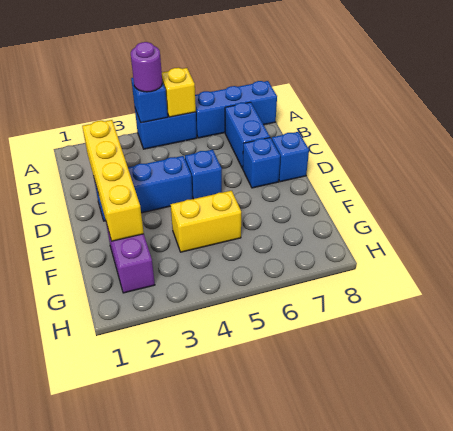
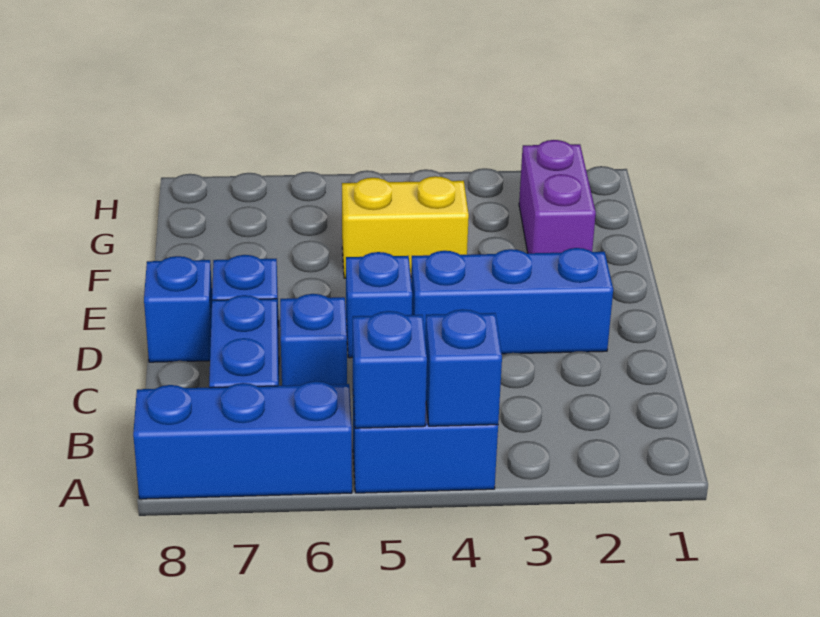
purple round brick A4 level 3 -> none
yellow brick A5 level 2 -> blue brick A5 level 2
yellow brick C2:F2 level 2 -> none
none -> blue brick C6 level 1

